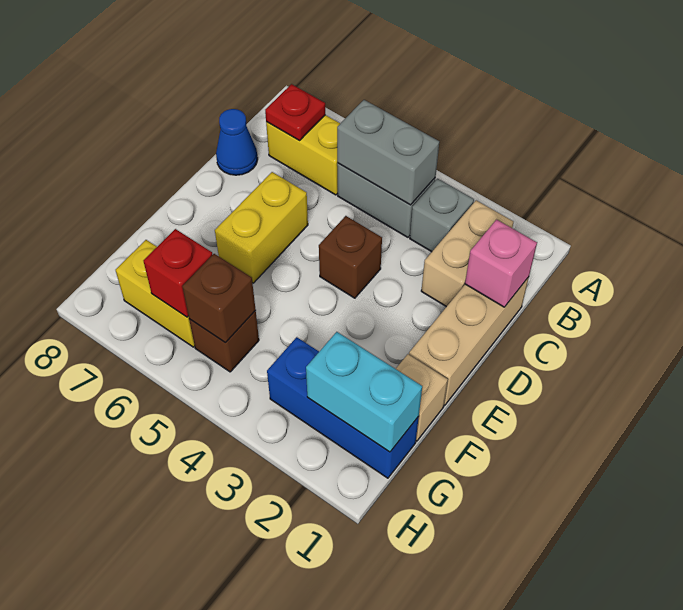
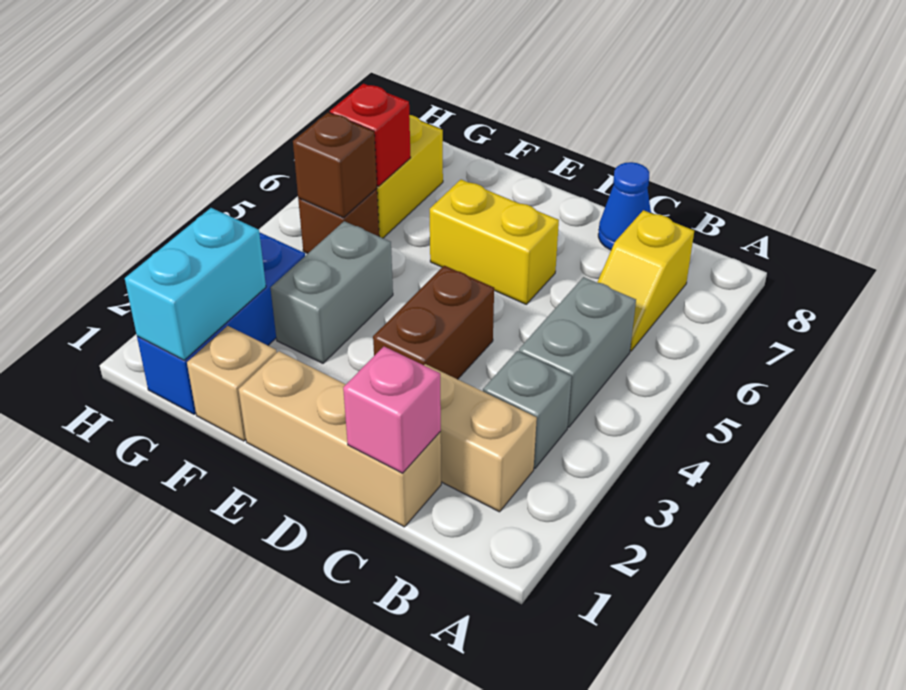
grey brick B4:B5 level 2 -> grey brick F3:F4 level 1
yellow brick B6:B7 level 1 -> yellow slope B6:B7 level 1 top 7
red plate B7 level 2 -> none
brown brick D4 level 1 -> brown brick D3:D4 level 1

